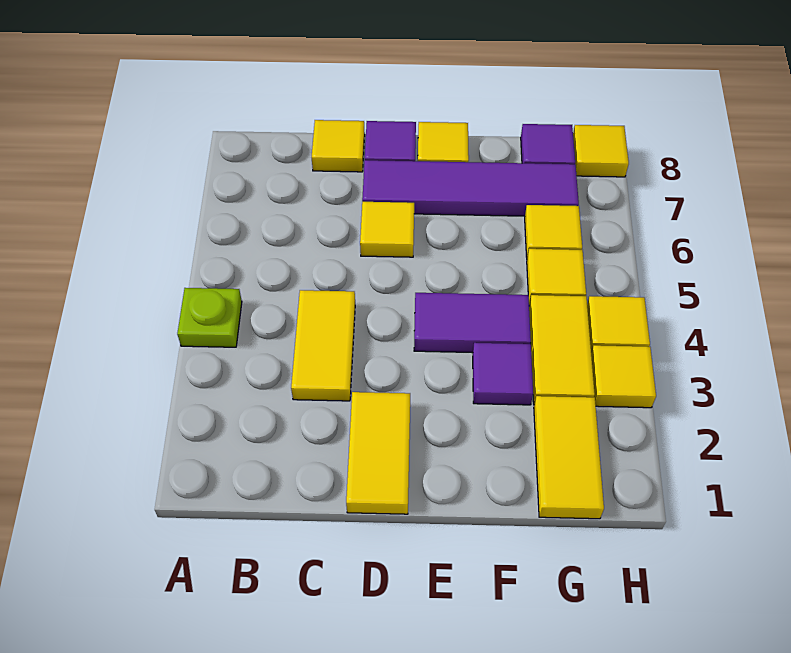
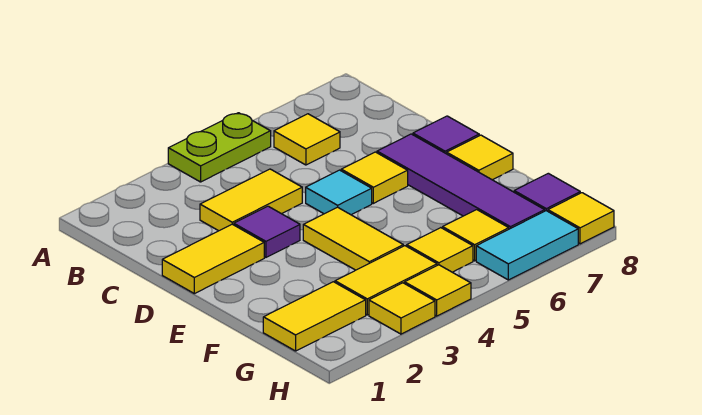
lime plate A4 level 1 -> lime plate A4:A5 level 1
yellow tile C8 level 1 -> yellow tile B6 level 1
none -> cyan tile D5 level 1
purple tile E4:F4 level 1 -> yellow tile E4:F4 level 1
purple tile F3 level 1 -> purple tile D3 level 1
none -> cyan tile H6:H7 level 1

